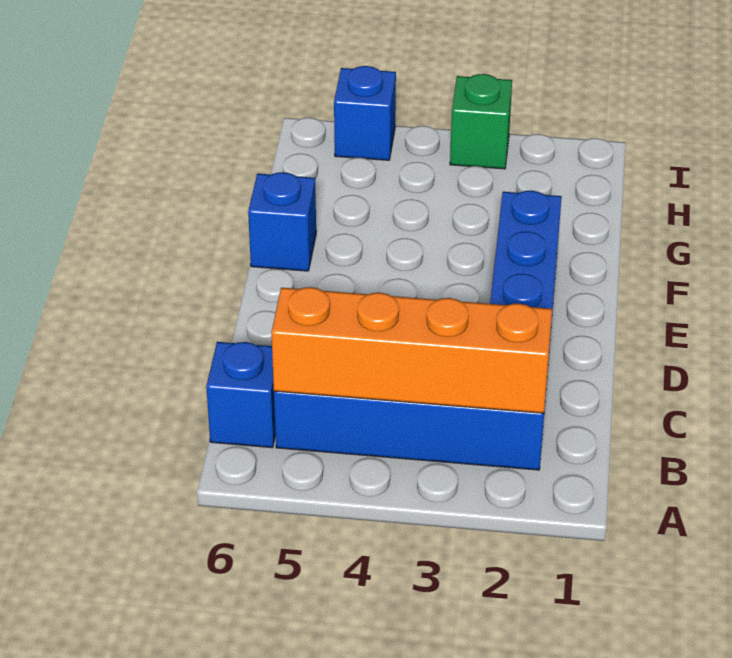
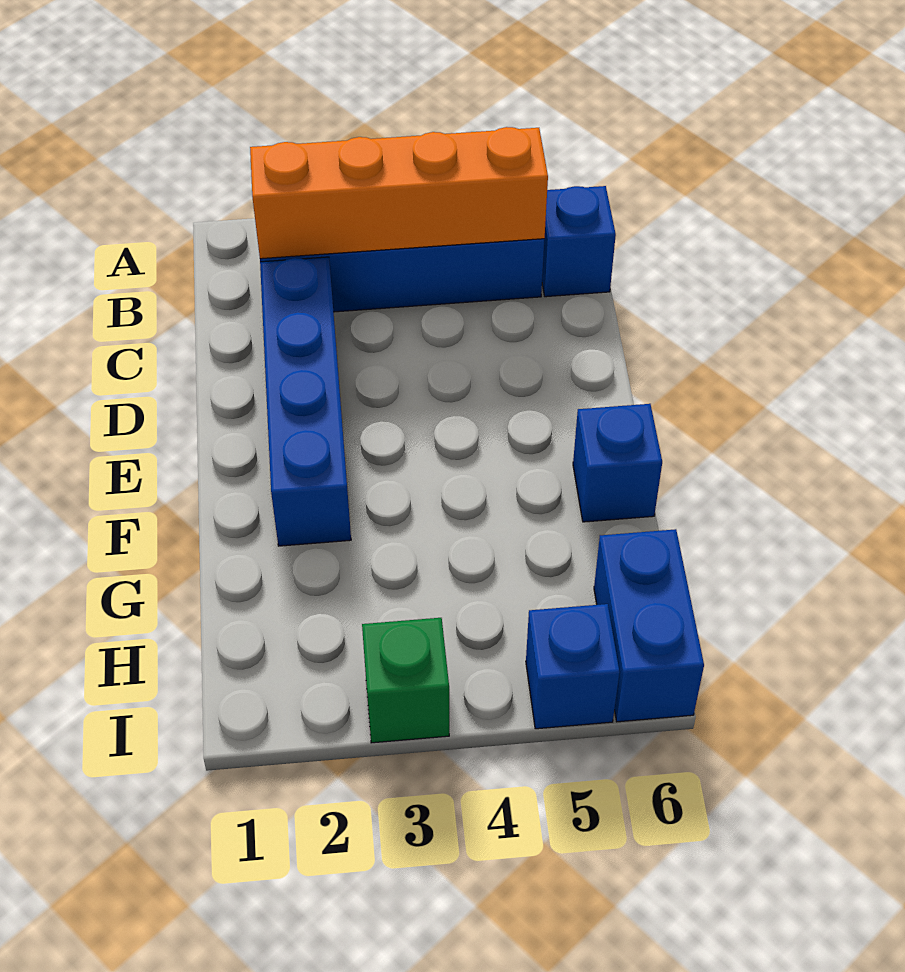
none -> blue brick H6:I6 level 1

